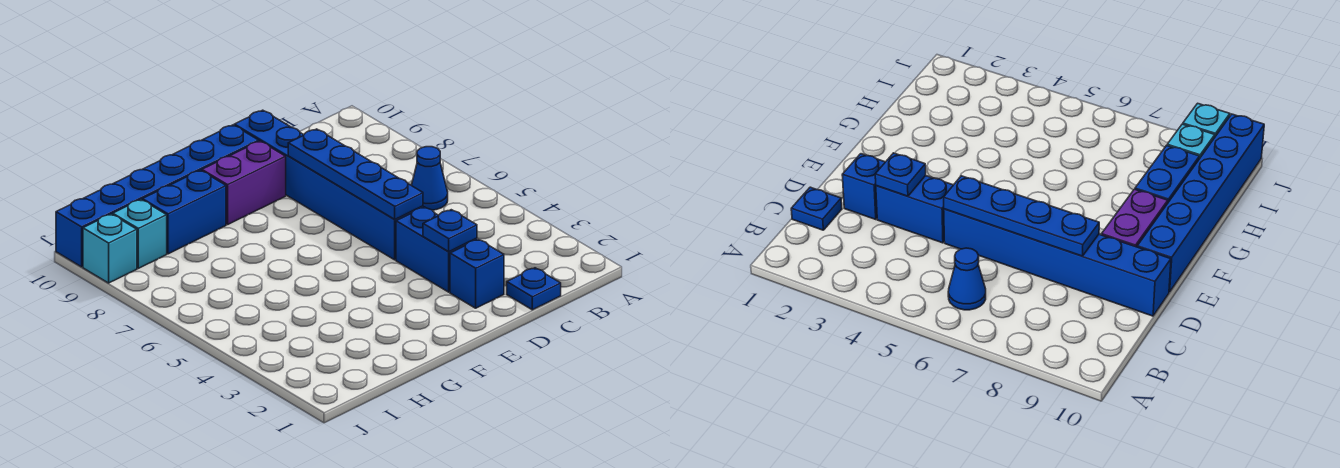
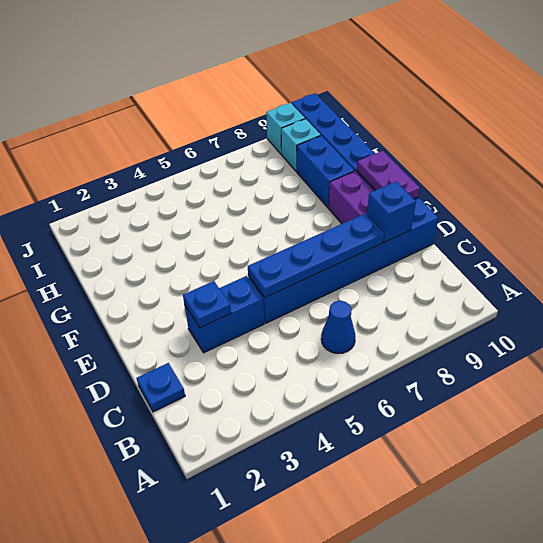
blue brick D2 level 1 -> blue brick D9 level 2
none -> purple plate E10:F10 level 2

